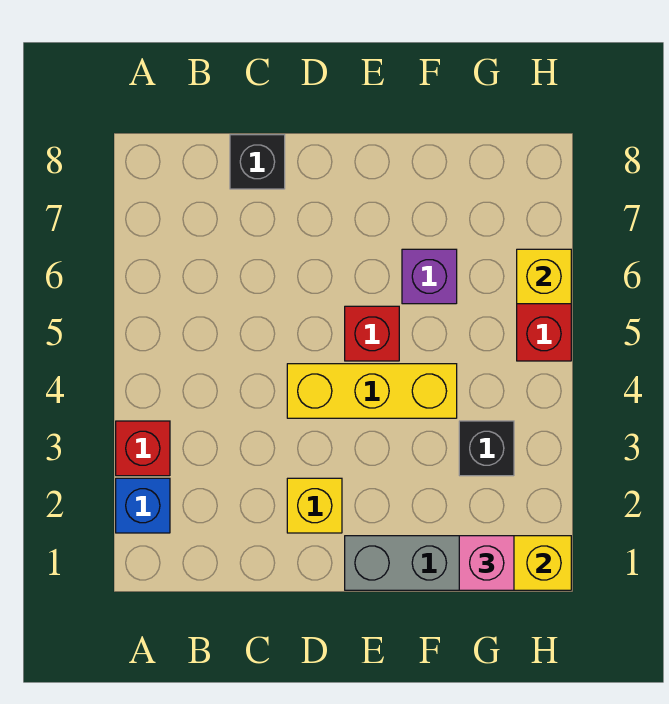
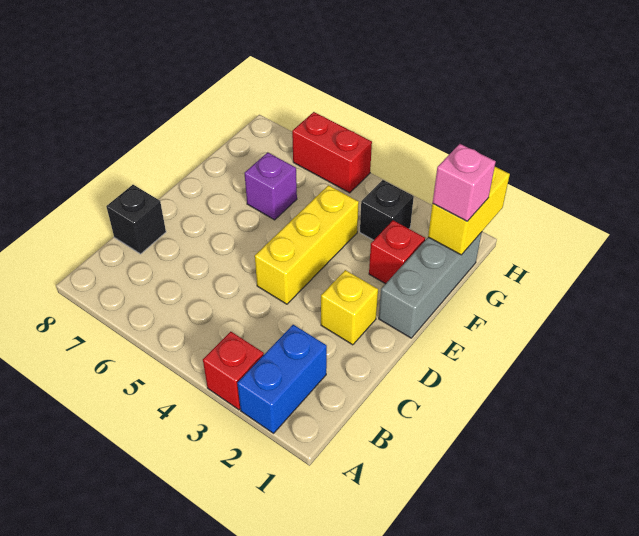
blue brick A2 level 1 -> blue brick A2:B2 level 1
red brick E5 level 1 -> red brick F2 level 1
yellow brick H6 level 2 -> none

